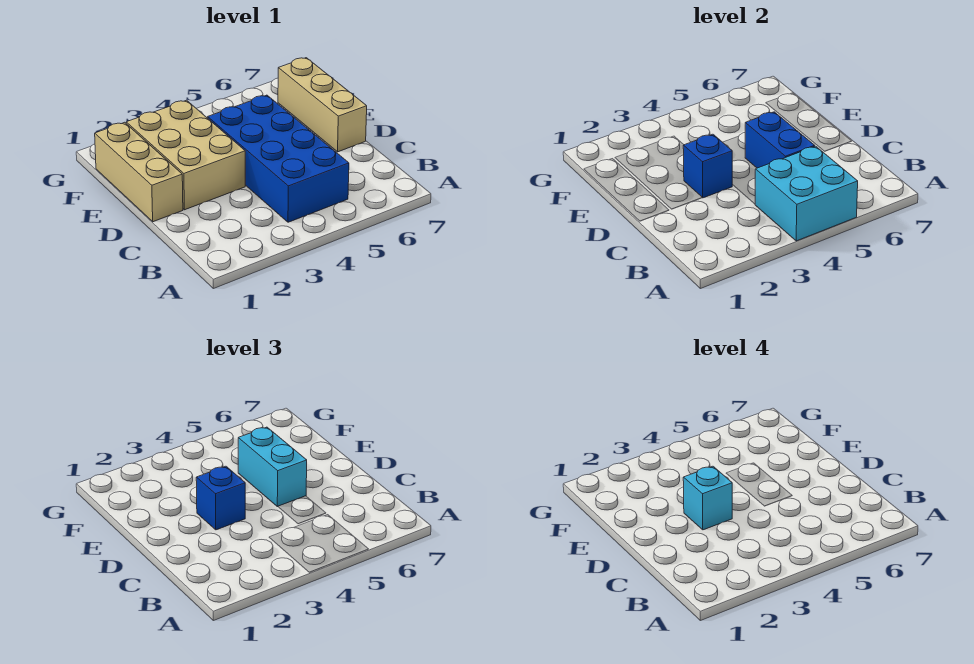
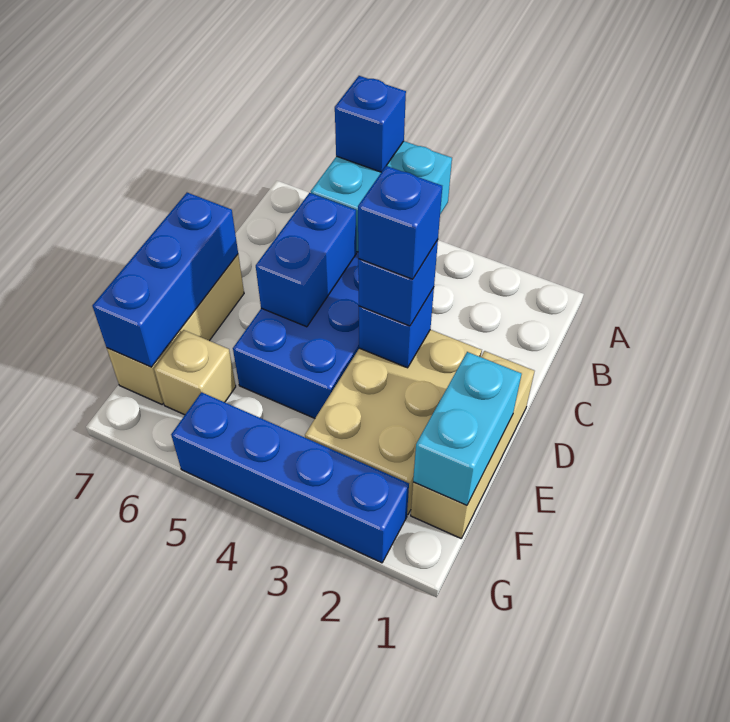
none -> blue brick A5 level 3
cyan brick D3 level 4 -> blue brick D3 level 4
cyan brick D5:E5 level 3 -> cyan brick E1:F1 level 2
none -> blue brick D7:F7 level 2
none -> tan brick F6 level 1
none -> blue brick G2:G5 level 1

